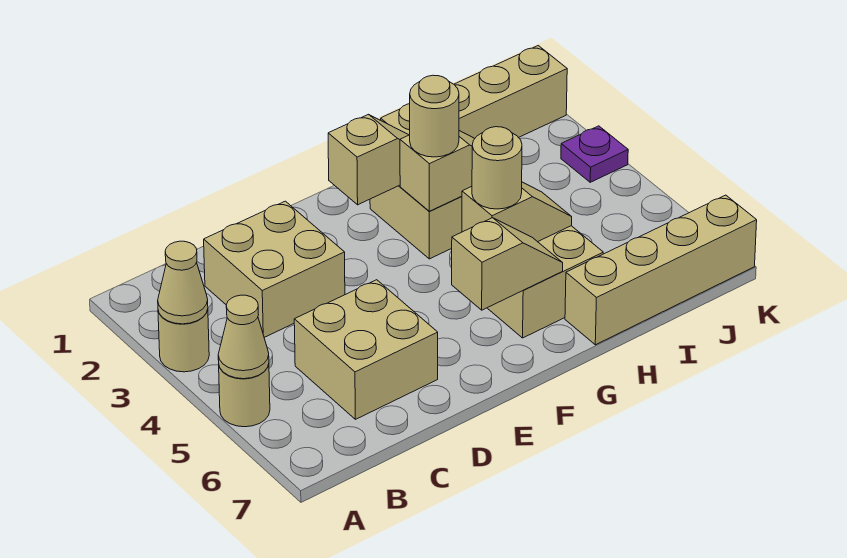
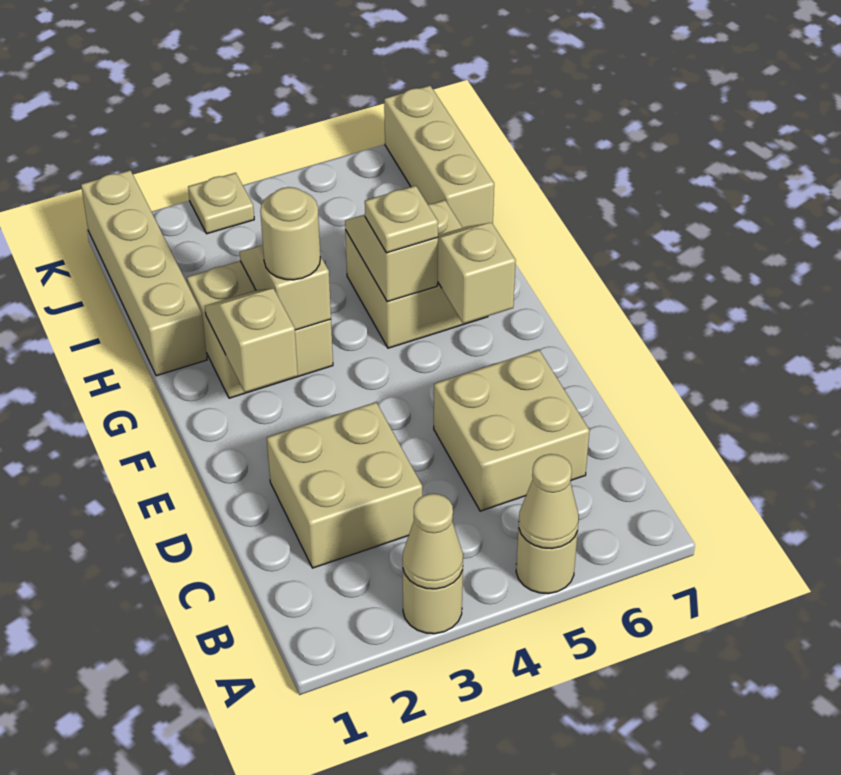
tan round brick G5 level 3 -> tan plate G5 level 3
tan brick H7:K7 level 1 -> tan brick I7:K7 level 1
purple plate K3 level 1 -> tan plate K3 level 1

